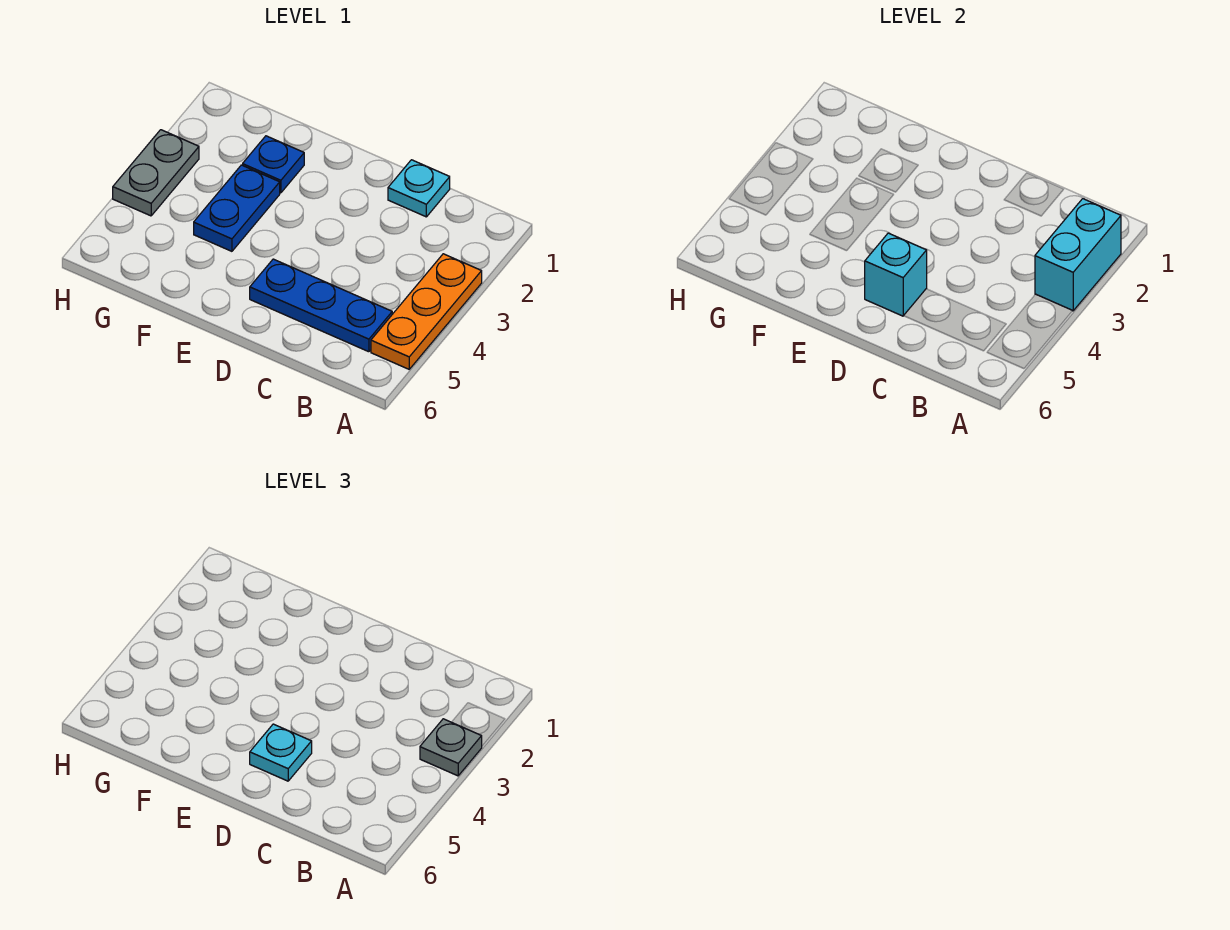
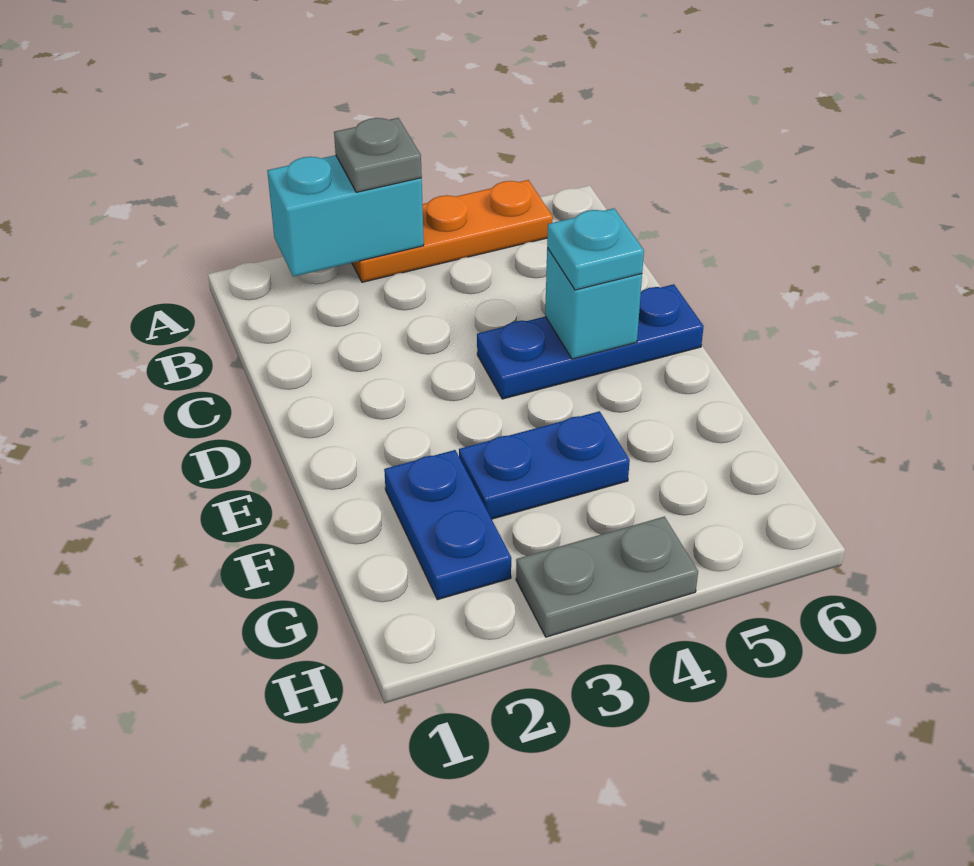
blue plate B5:D5 level 1 -> blue plate D4:D6 level 1
cyan plate C1 level 1 -> none
blue plate F2 level 1 -> blue plate F2:G2 level 1

